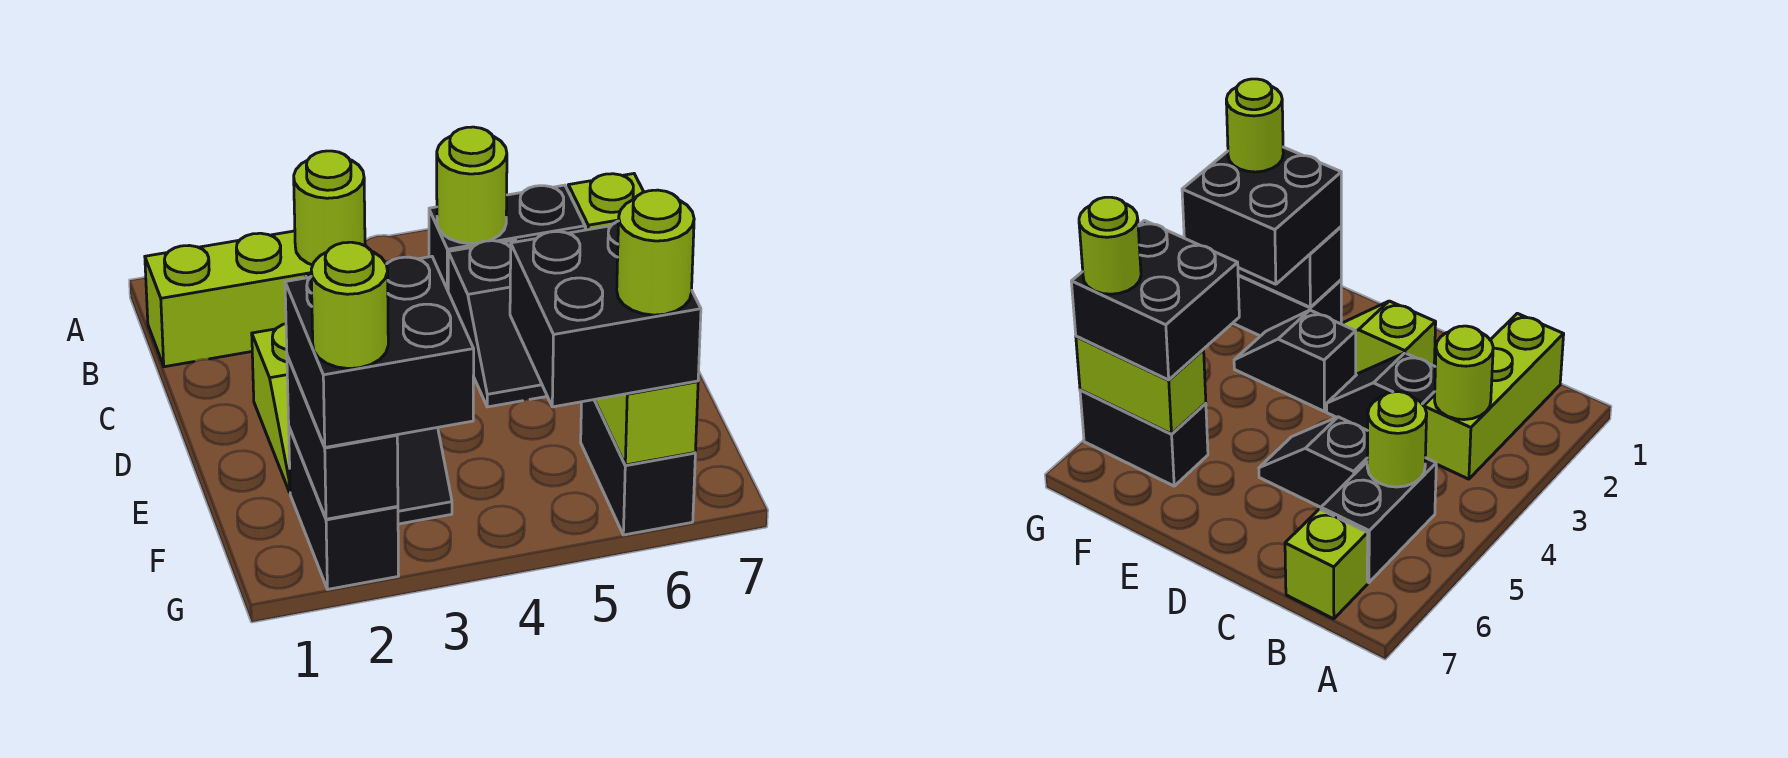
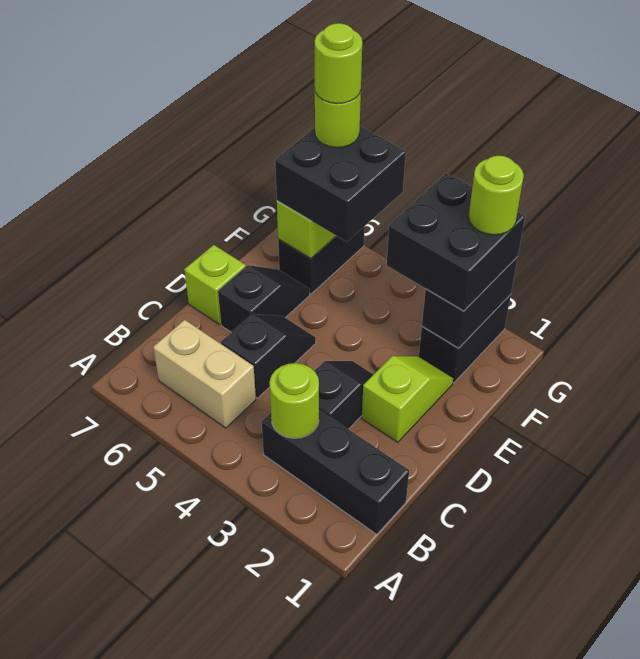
lime brick B1:B3 level 1 -> black brick B1:B3 level 1
black brick B5:B6 level 1 -> tan brick B5:B6 level 1
lime round brick B5 level 2 -> lime round brick G6 level 5
lime brick B7 level 1 -> lime brick D7 level 1
black slope E3:F3 level 1 top E -> black slope D6:E6 level 1 top D

